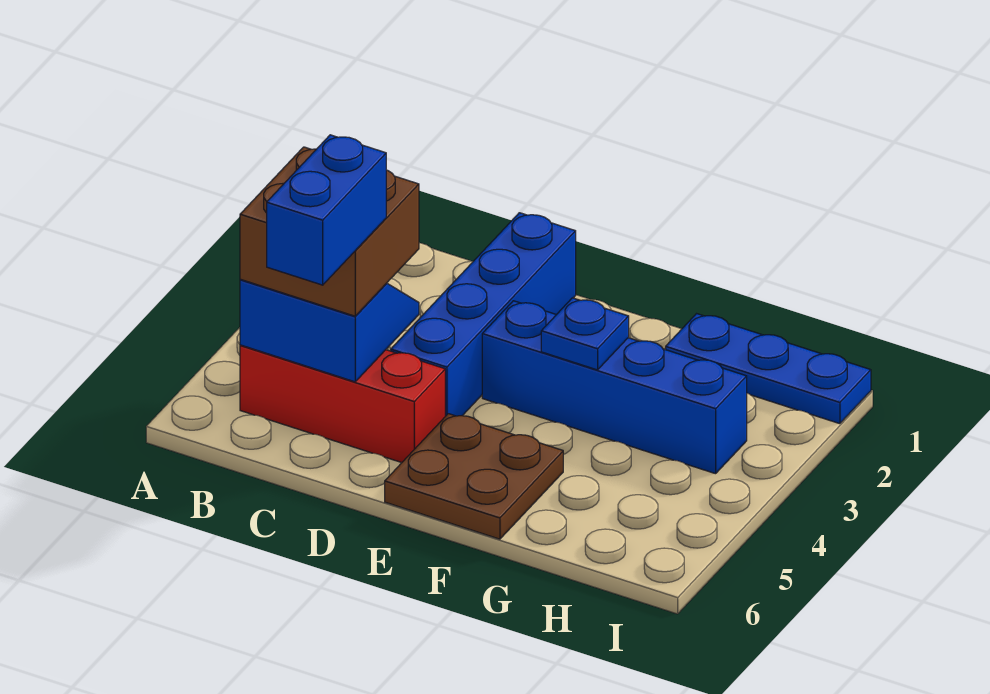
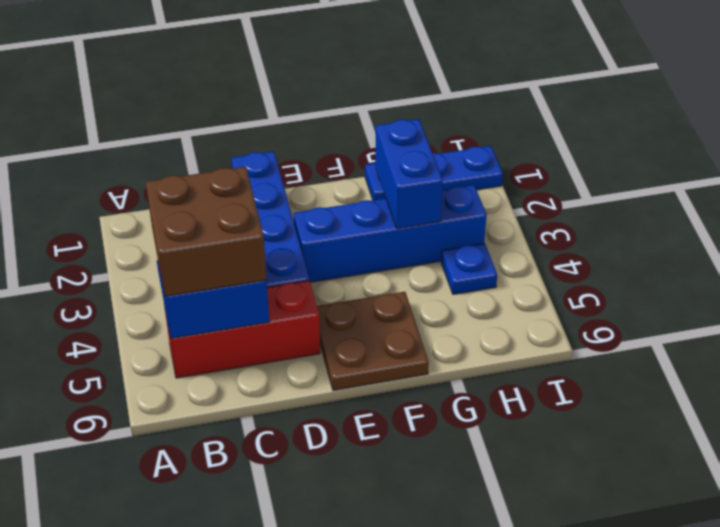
blue brick C5:C6 level 4 -> blue brick G2:G3 level 2
blue plate F3 level 2 -> blue plate H4 level 1

